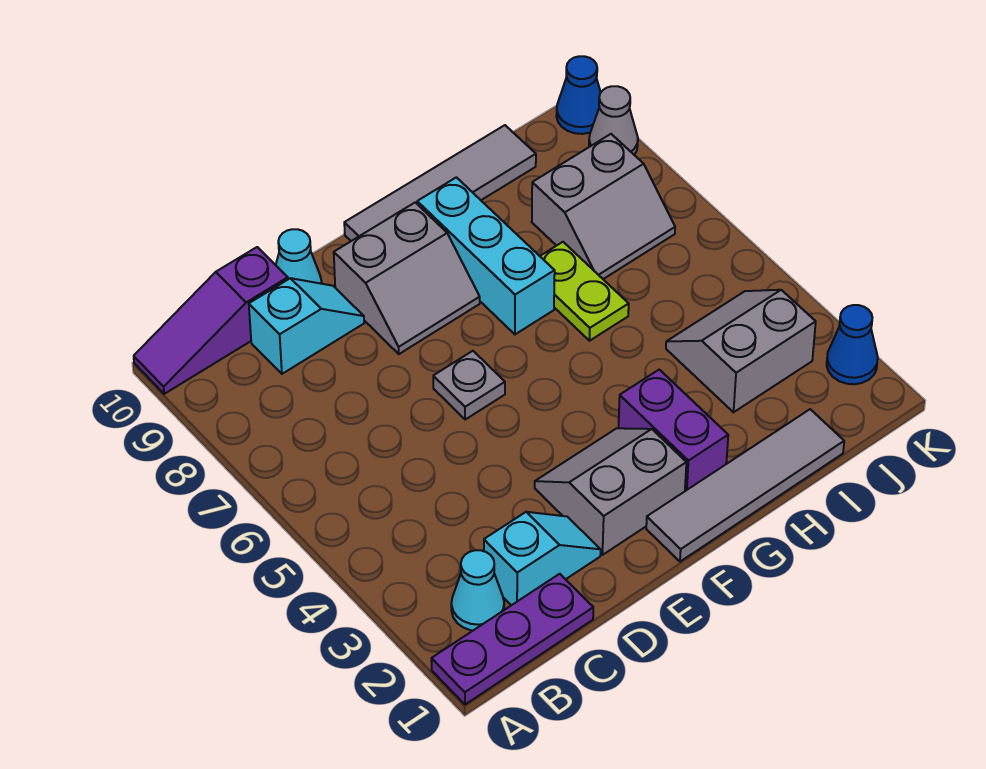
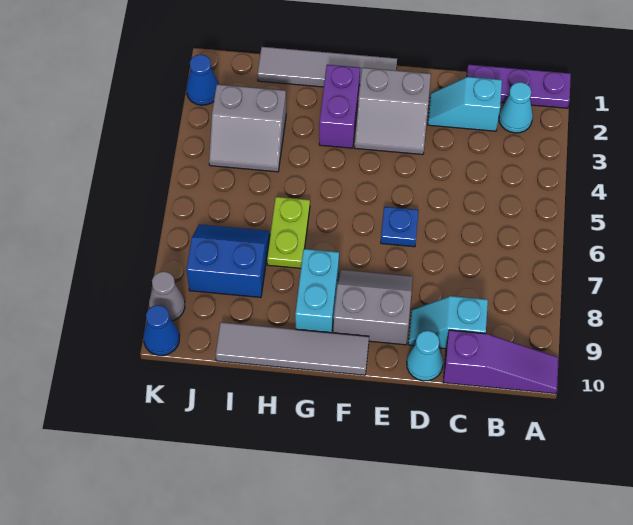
grey plate E6 level 1 -> blue plate E6 level 1
cyan brick G7:G9 level 1 -> cyan brick G8:G9 level 1
grey slope I7:J8 level 1 top 8 -> blue slope I7:J8 level 1 top 8

